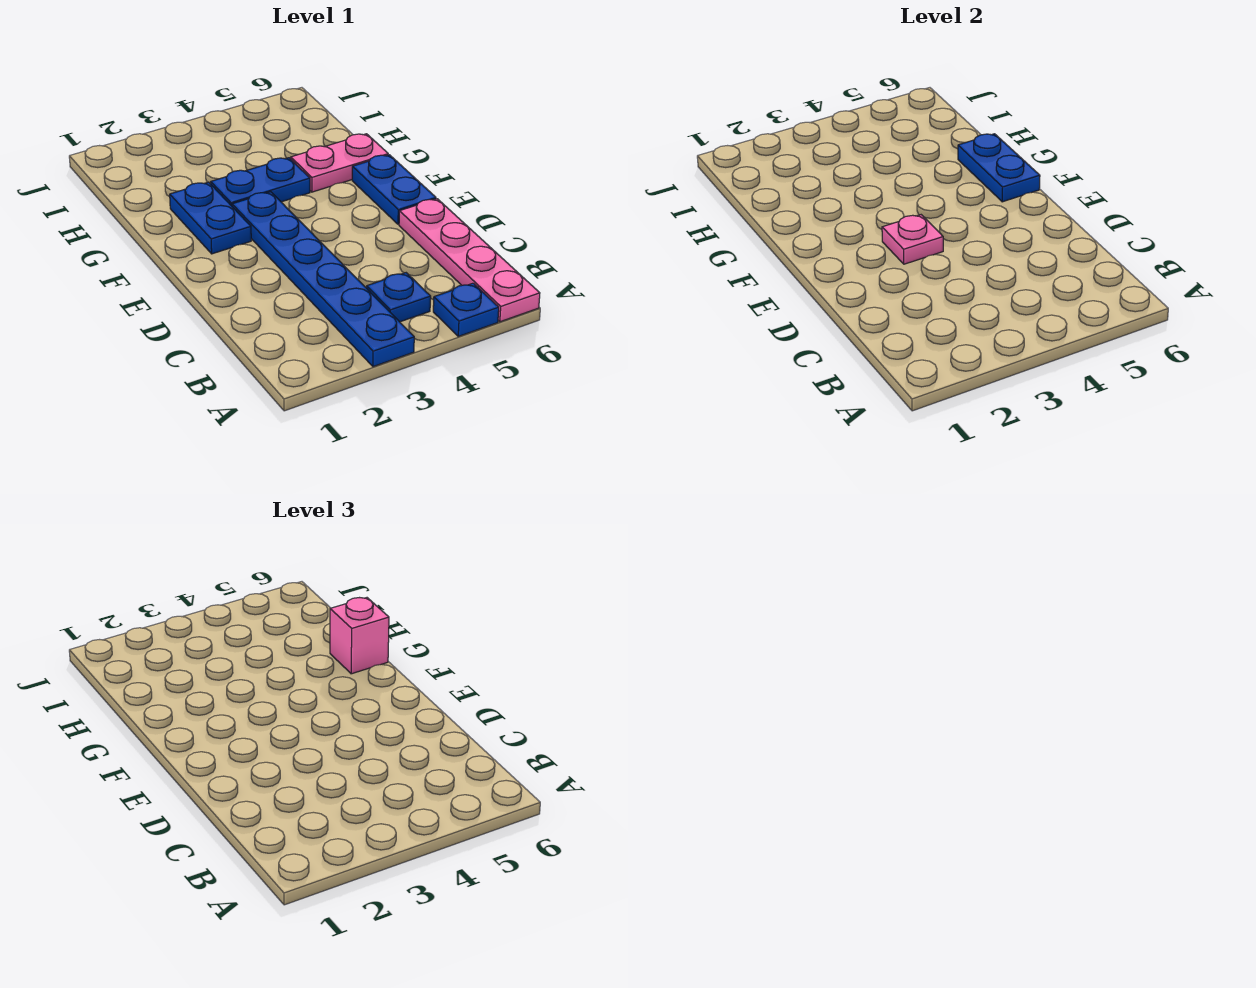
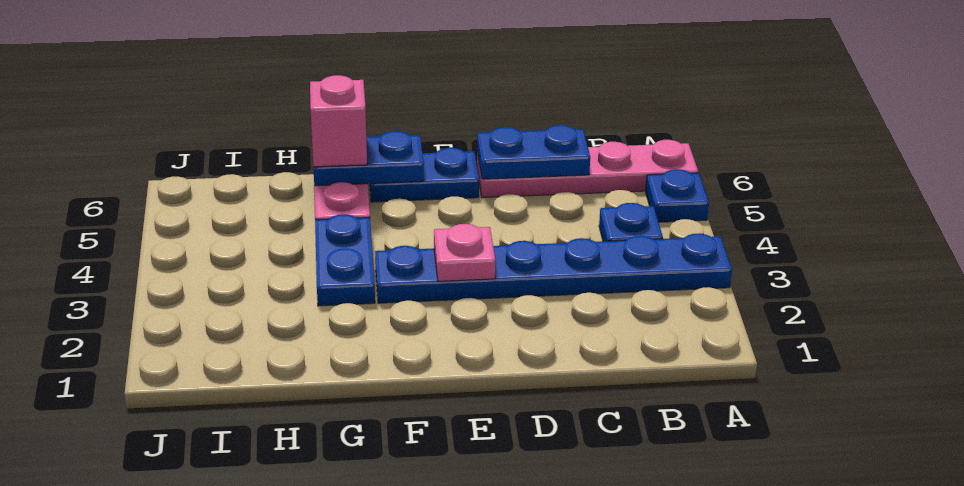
blue plate F2:G2 level 1 -> blue plate C6:D6 level 2

